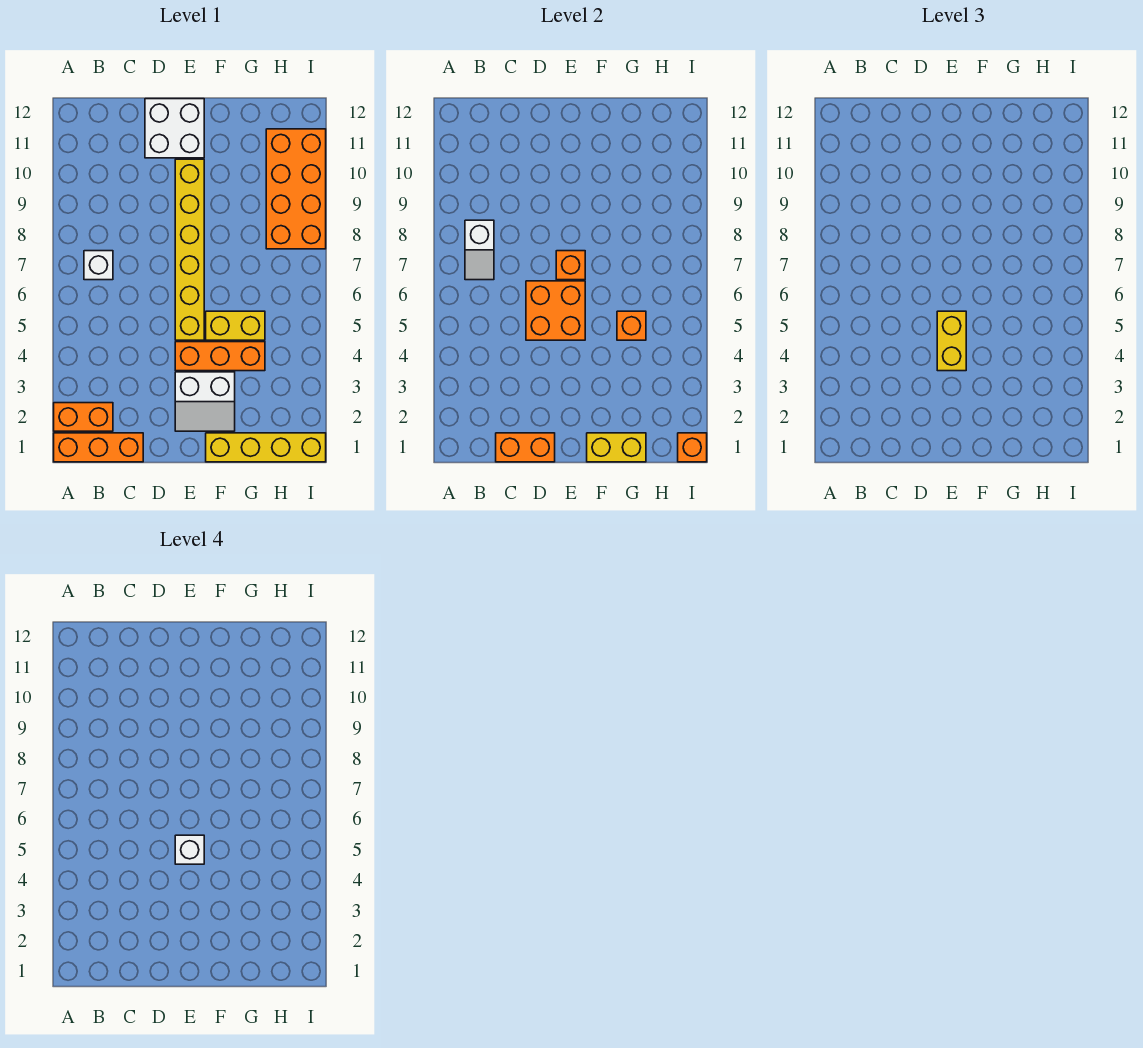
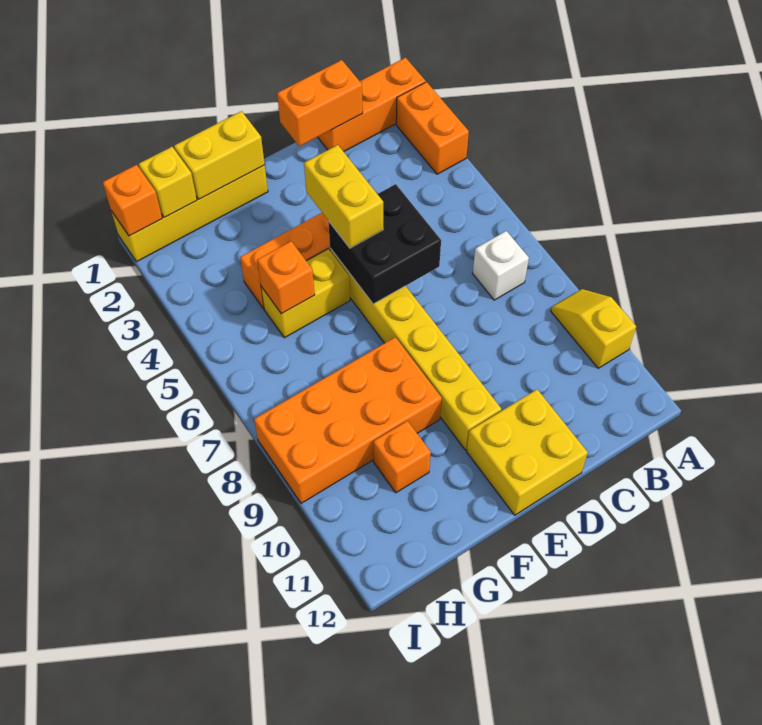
orange brick A2:B2 level 1 -> orange brick A2:A3 level 1
none -> yellow slope A9:A10 level 1 top 10
white slope B7:B8 level 2 top 8 -> none
orange brick D5:E6 level 2 -> black brick D5:E6 level 2
white brick D11:E12 level 1 -> yellow brick D11:E12 level 1
white slope E2:F3 level 1 top 3 -> none
white brick E5 level 4 -> none
orange brick E7 level 2 -> orange brick G10 level 1
none -> yellow brick H1 level 2
orange brick H8:I11 level 1 -> orange brick F8:I9 level 1

